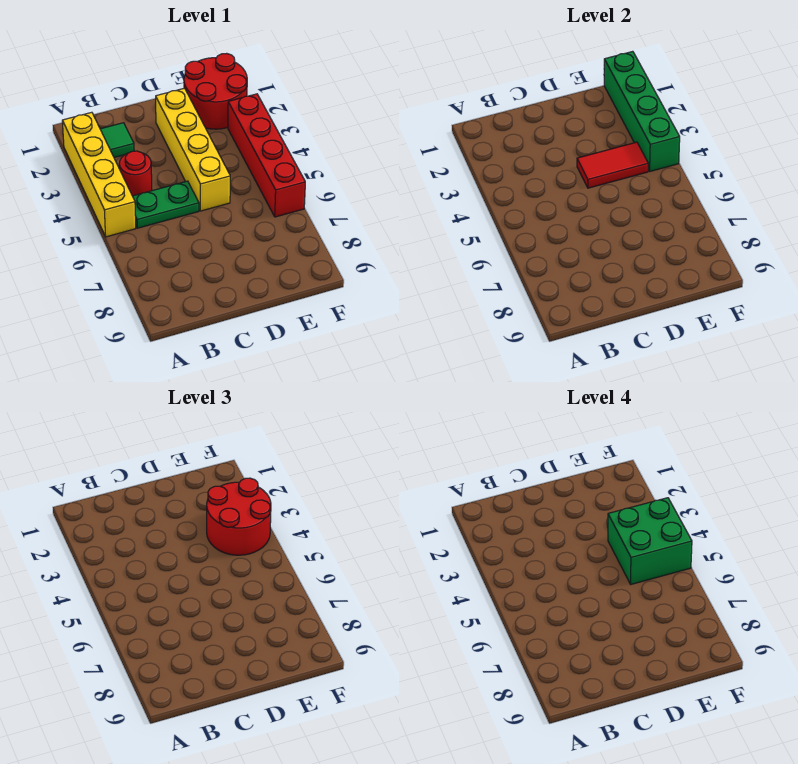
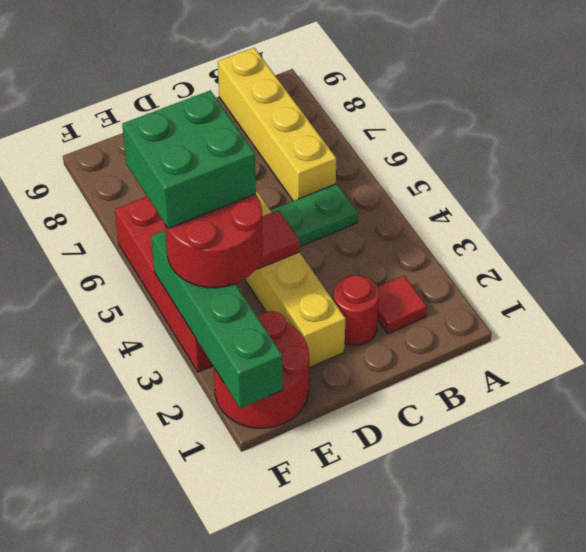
yellow brick A2:A5 level 1 -> yellow brick B6:B9 level 1
green tile B2 level 1 -> red tile B2 level 1
red round brick B4 level 1 -> red round brick C2 level 1

